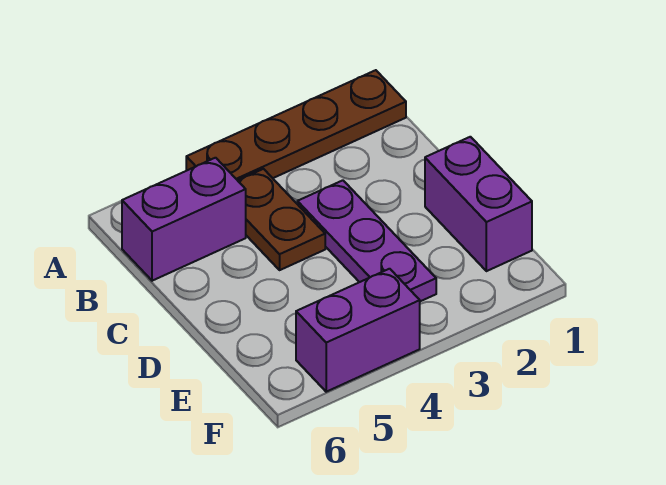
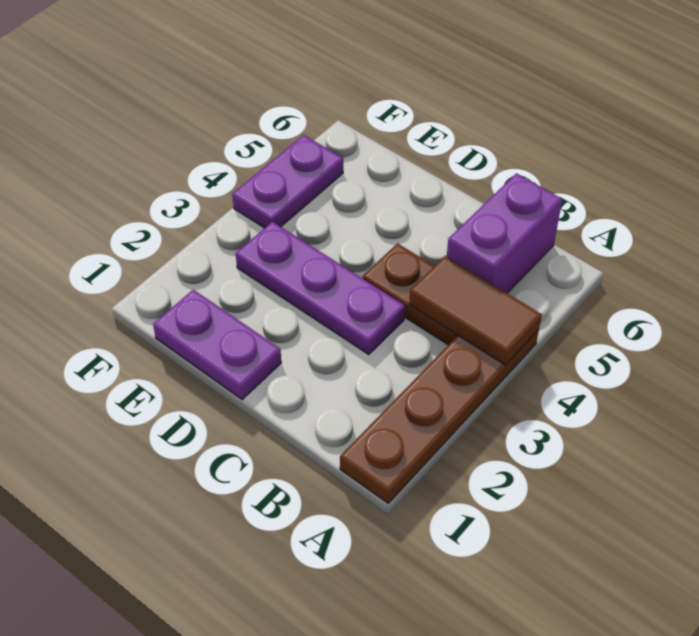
none -> brown tile A4:B4 level 2
purple brick D1:E1 level 1 -> purple plate D1:E1 level 1
purple brick F4:F5 level 1 -> purple plate F4:F5 level 1

